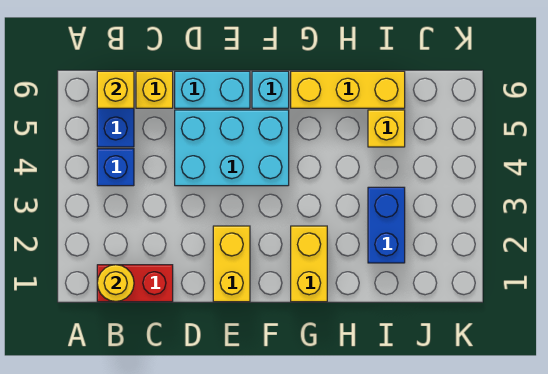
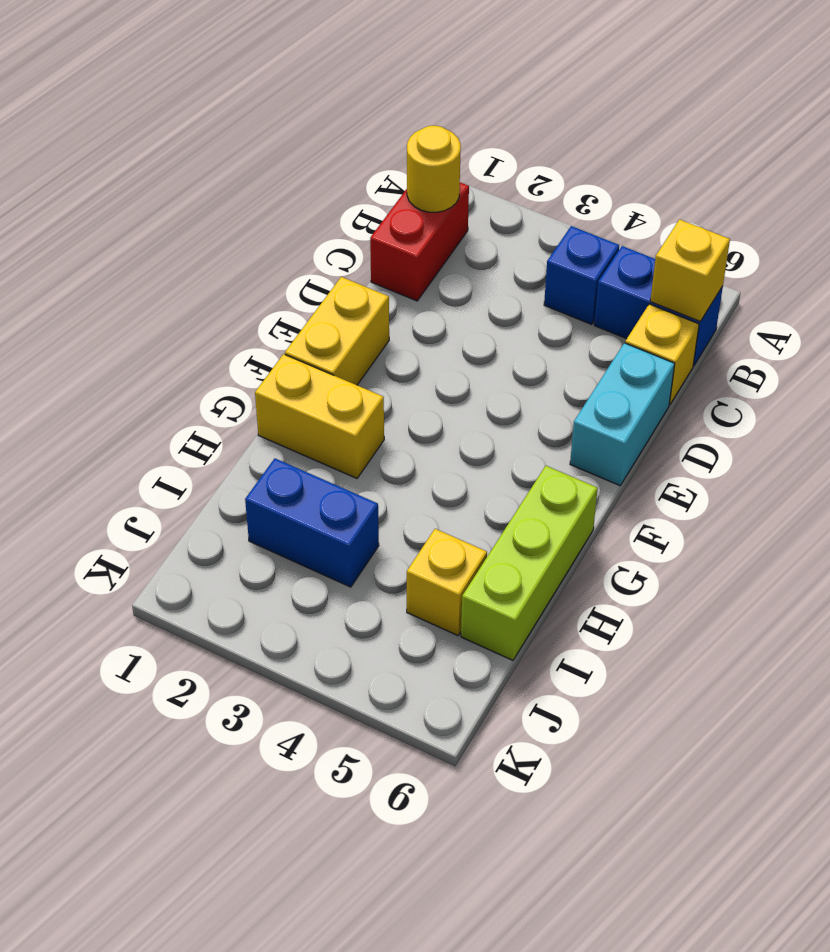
cyan brick D4:F5 level 1 -> none
yellow brick E1:E2 level 1 -> yellow brick E1:F1 level 1
cyan brick F6 level 1 -> none
yellow brick G6:I6 level 1 -> lime brick G6:I6 level 1

